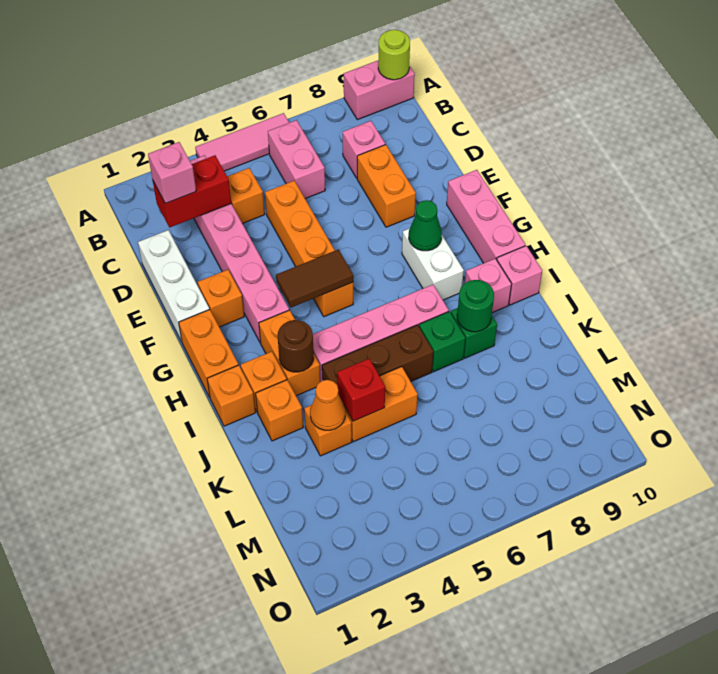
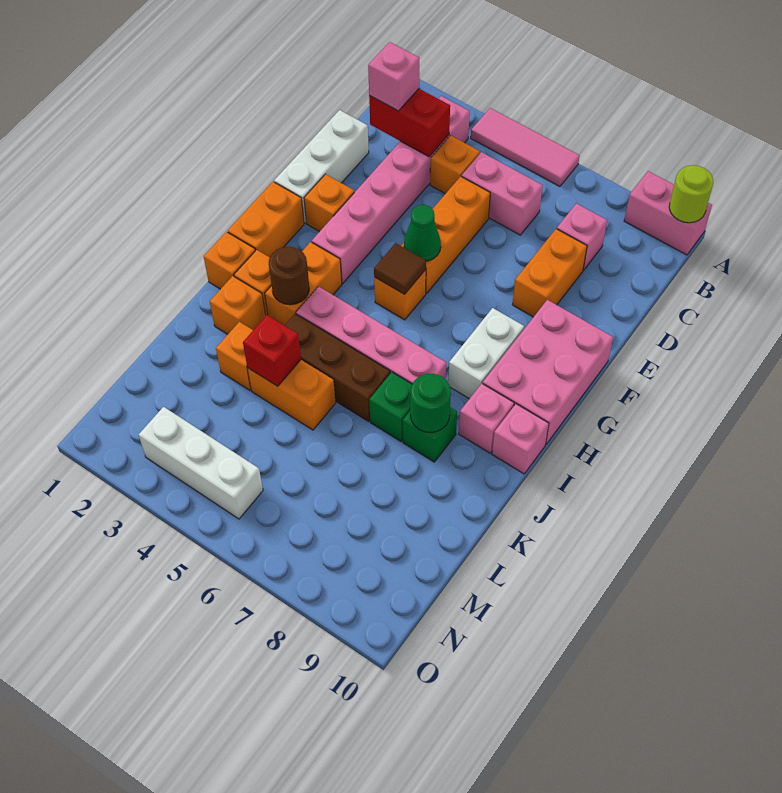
pink brick B6:C6 level 1 -> pink brick C5:C6 level 1
pink brick F10:H10 level 1 -> pink brick F9:H10 level 1
brown tile G4:G5 level 2 -> brown tile G5 level 2
green cone G8 level 2 -> green cone F5 level 2
orange cone K3 level 2 -> none
none -> white brick N3:N5 level 1

